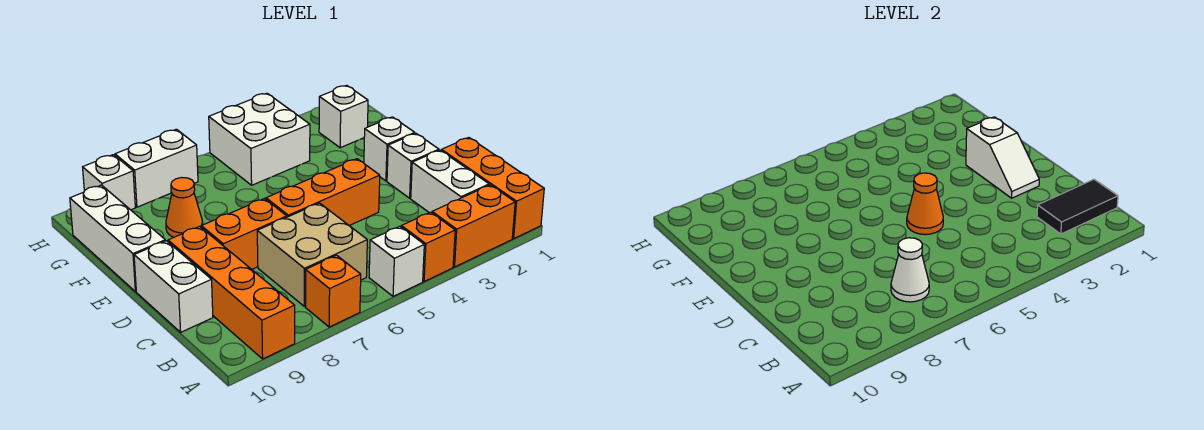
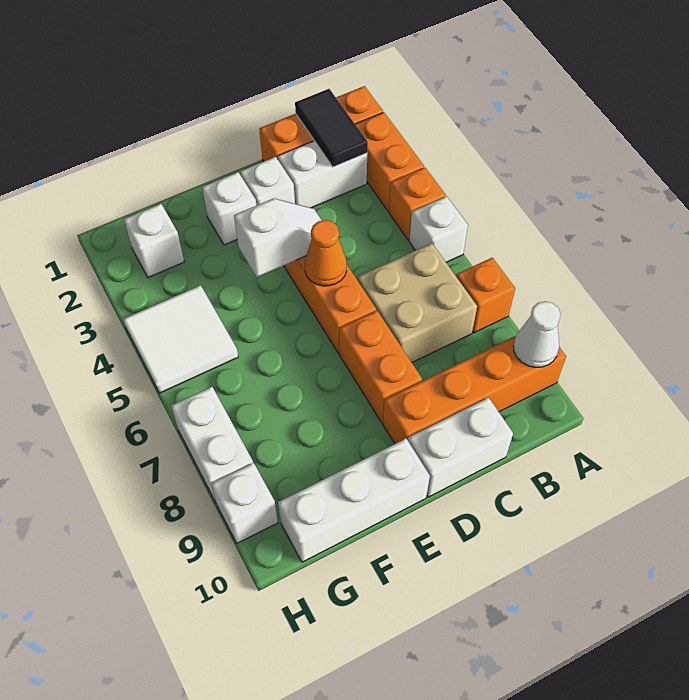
white cone B7 level 2 -> white cone A9 level 2
white slope D2:E2 level 2 top E -> white slope D4:E4 level 2 top E
orange cone F8 level 1 -> none
white brick G4:H5 level 1 -> white tile G4:H5 level 1

